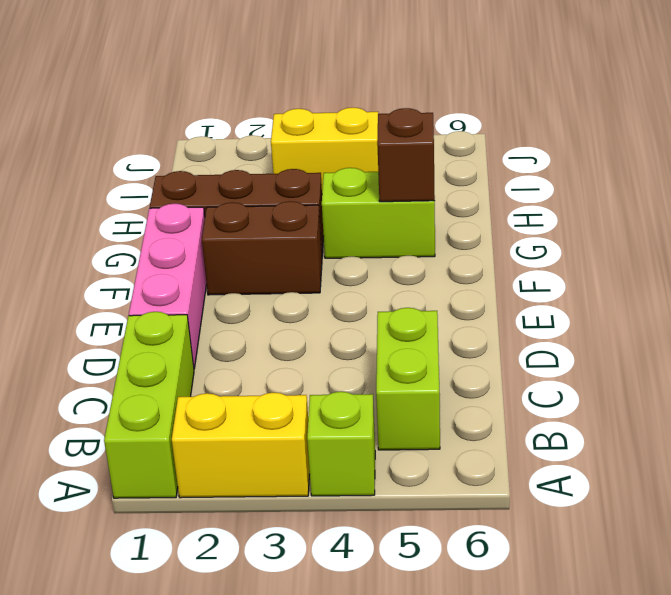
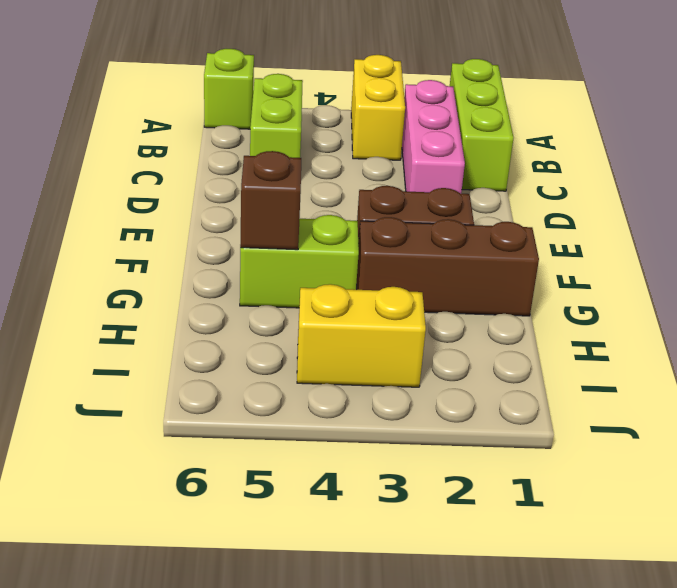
yellow brick A2:A3 level 1 -> yellow brick A3:B3 level 1
lime brick A4 level 1 -> lime brick A6 level 1
pink brick D1:F1 level 1 -> pink brick B2:D2 level 1

